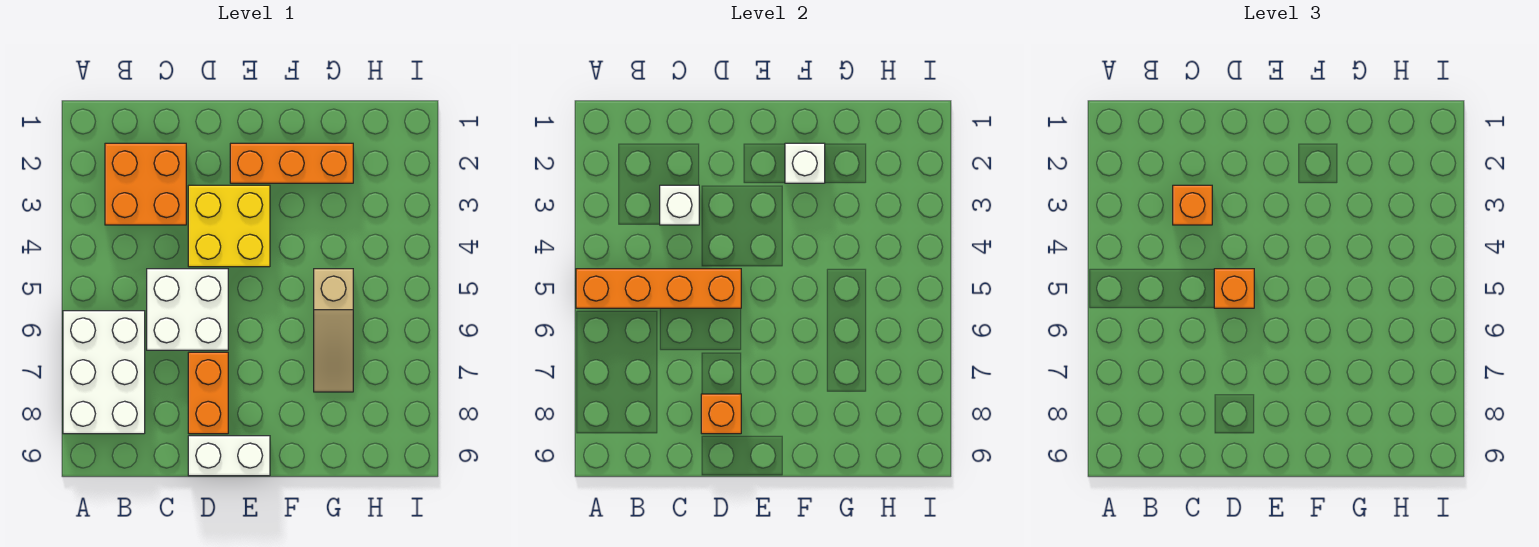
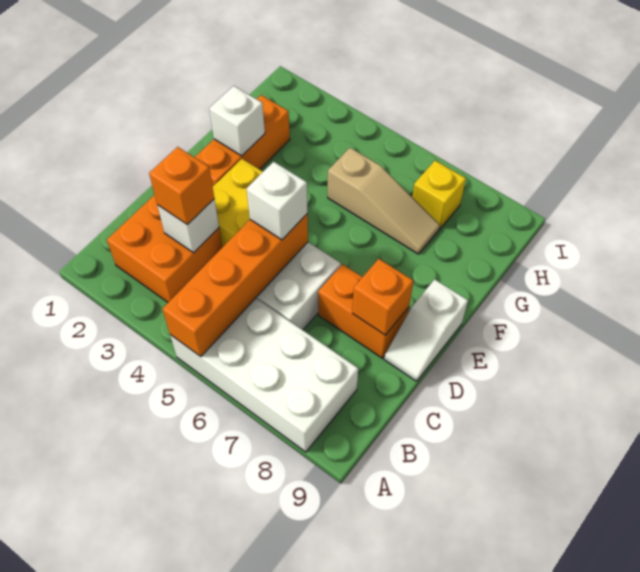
white brick A6:B8 level 1 -> white brick A5:B8 level 1
orange brick D5 level 3 -> white brick D5 level 3
white brick D9:E9 level 1 -> white slope D9:E9 level 1 top E
none -> yellow brick H7 level 1

